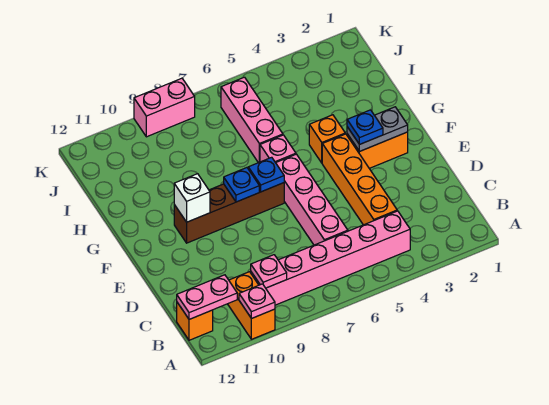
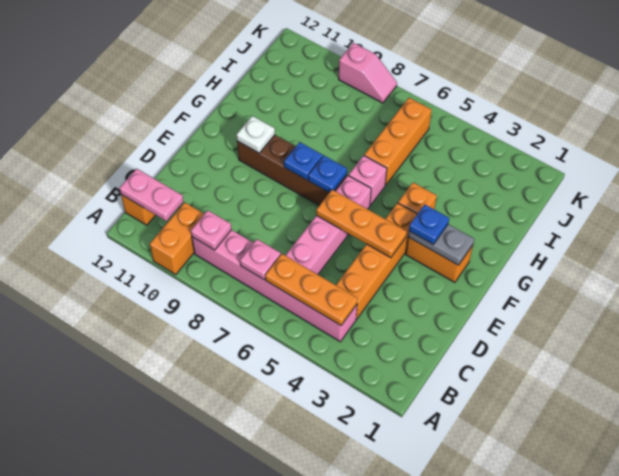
pink plate A10 level 2 -> pink plate B7 level 2
none -> orange plate B4:B6 level 2
none -> orange plate E4:E6 level 2
white brick F10 level 2 -> white plate F10 level 2
pink brick H6:J6 level 1 -> orange brick H6:J6 level 1
pink brick K8:K9 level 1 -> pink slope K8:K9 level 1 top 9

